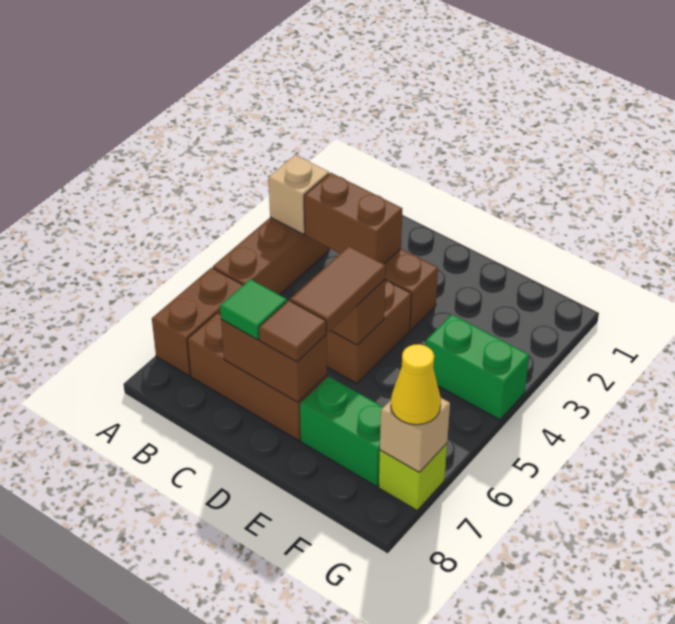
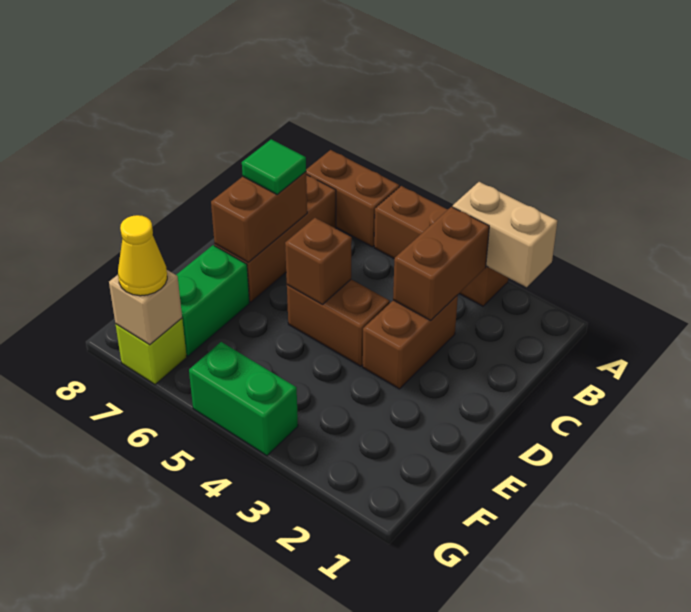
tan brick A3 level 2 -> tan brick A2:A3 level 2
brown tile D5:D6 level 3 -> none
brown tile D7 level 3 -> none
green brick F4:G4 level 1 -> green brick G4:G5 level 1

